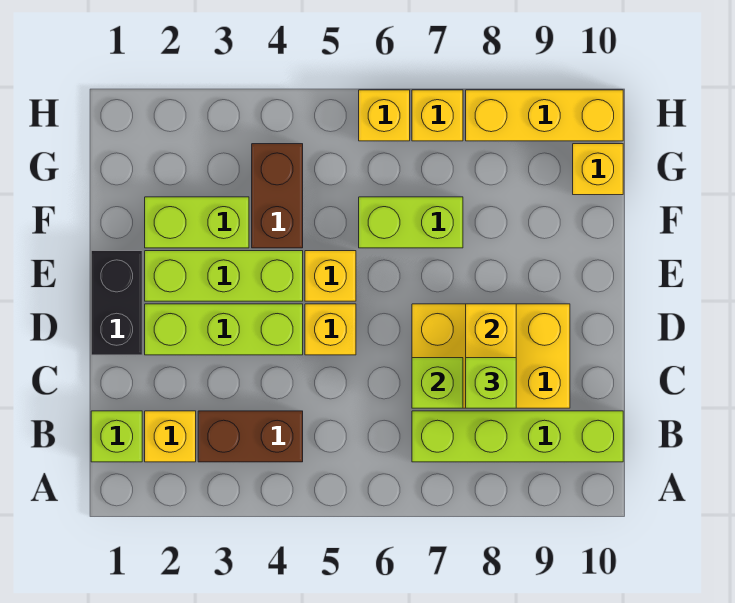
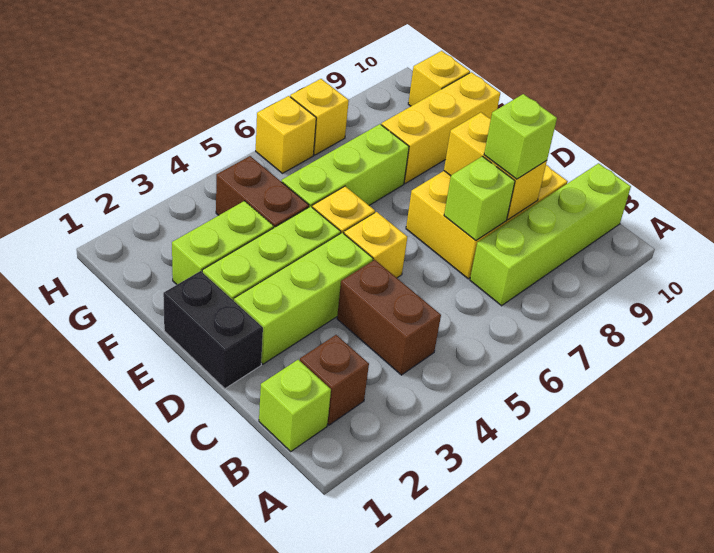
yellow brick B2 level 1 -> brown brick B2 level 1
brown brick B3:B4 level 1 -> brown brick B4:C4 level 1
lime brick F6:F7 level 1 -> lime brick F5:F7 level 1
yellow brick H8:H10 level 1 -> yellow brick F8:F10 level 1

